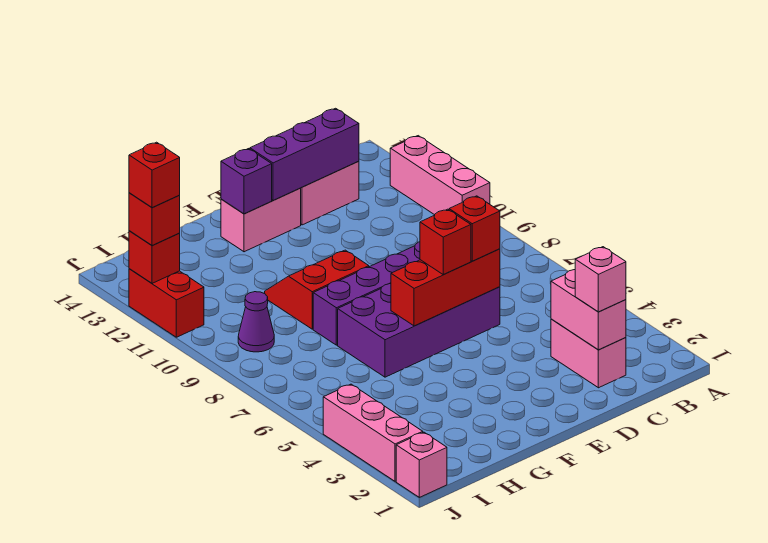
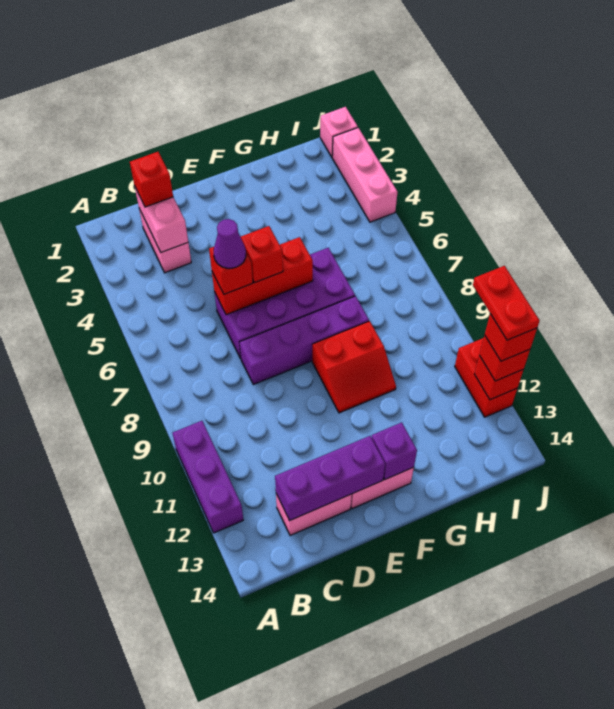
pink brick A10:A12 level 1 -> purple brick A10:A12 level 1
pink brick C2 level 3 -> red brick C2 level 3
purple cone I9 level 1 -> purple cone D6 level 4
none -> red plate J11:J12 level 5

